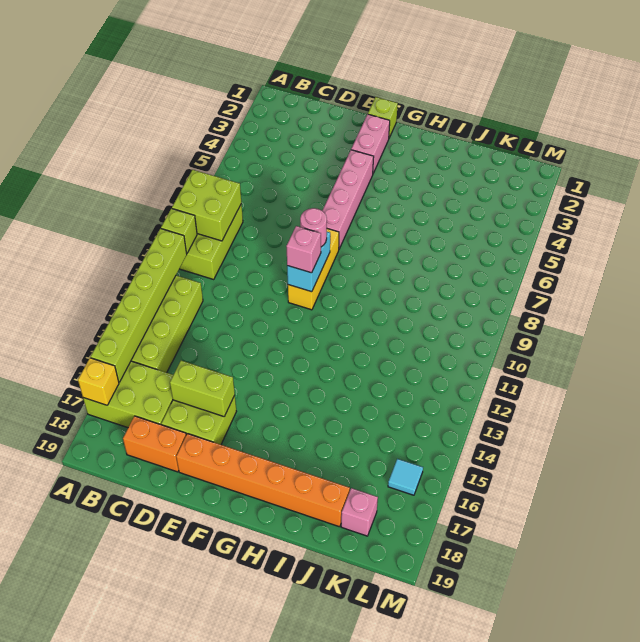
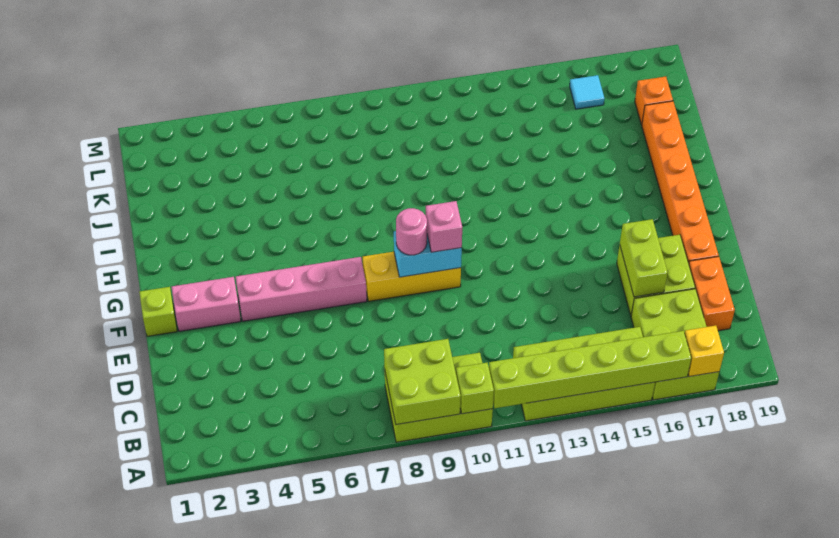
pink brick K18 level 1 -> orange brick K18 level 1

